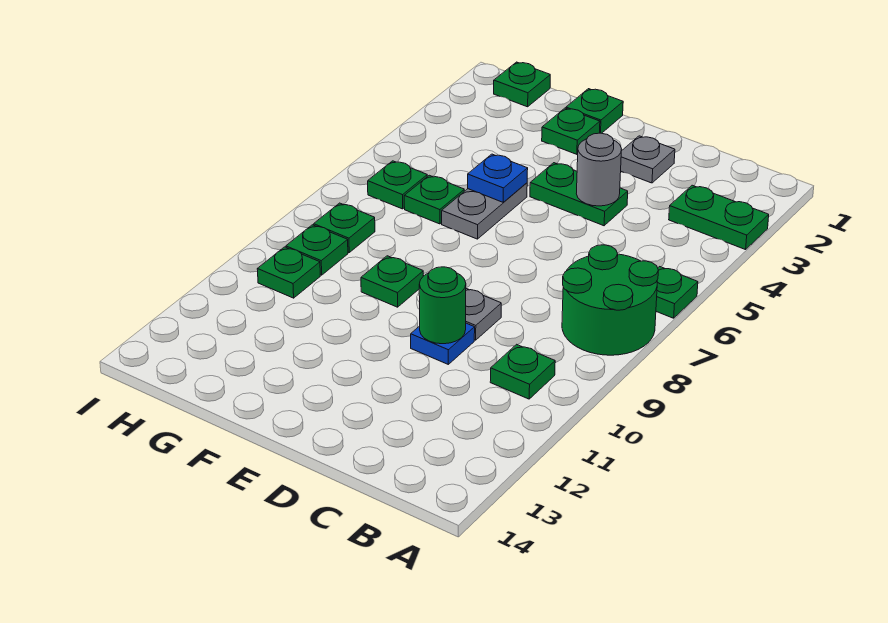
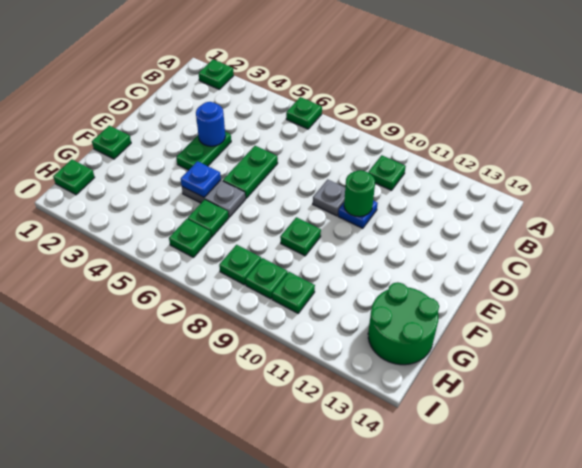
green plate A3:B3 level 1 -> green plate D6:E6 level 1
green round brick A7:B8 level 1 -> green round brick G13:H14 level 1
grey plate D2 level 1 -> none
grey round brick D4 level 2 -> blue round brick D4 level 2
green plate F2 level 1 -> green plate A2 level 1

